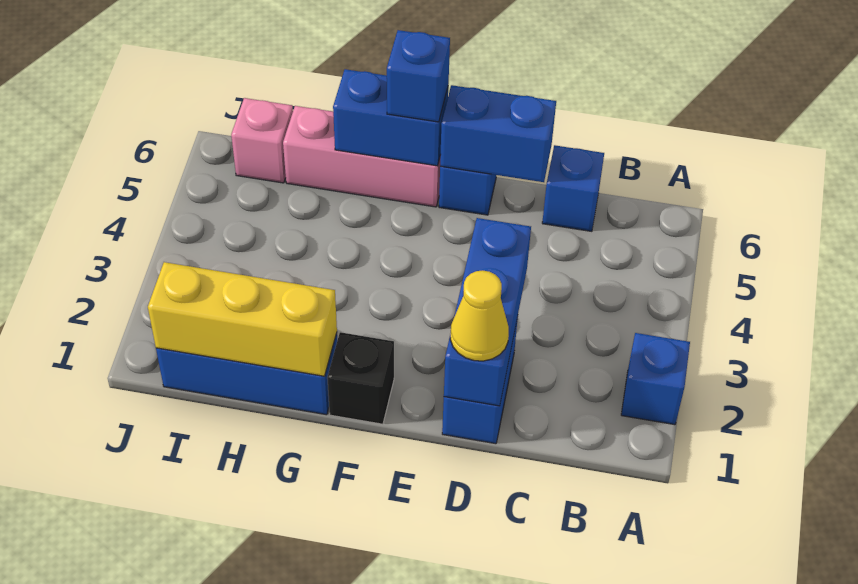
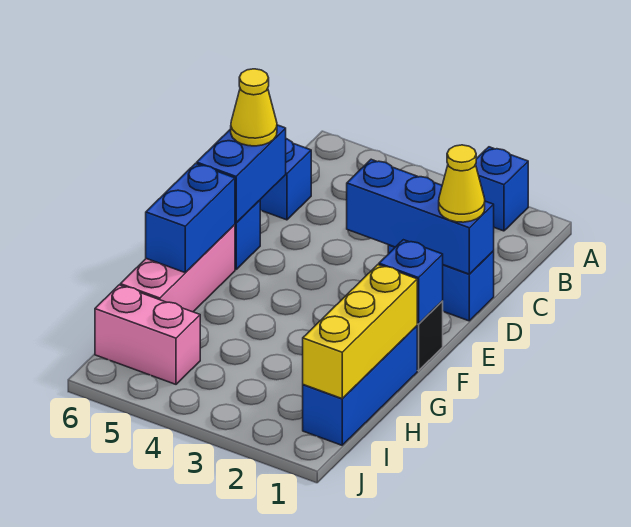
none -> yellow cone D6 level 3
blue brick F6 level 3 -> blue brick F1 level 2
pink brick I6 level 1 -> pink brick I5:I6 level 1

